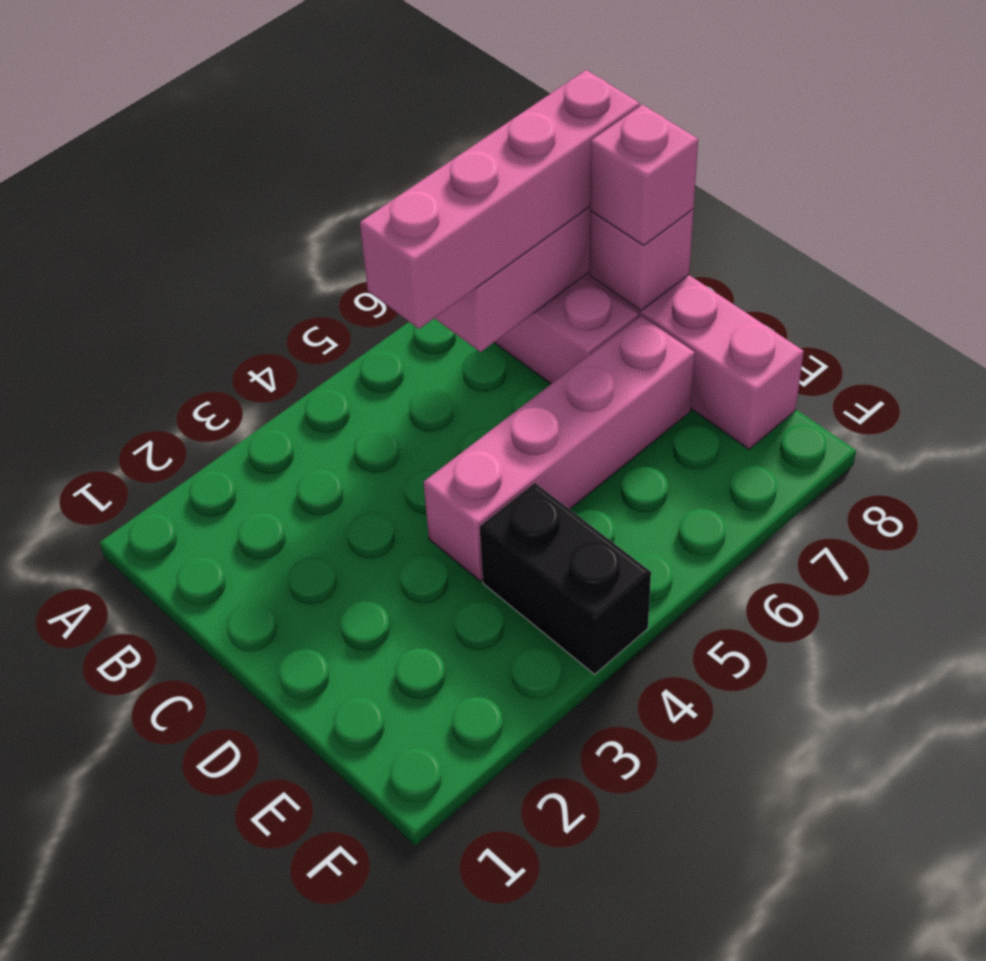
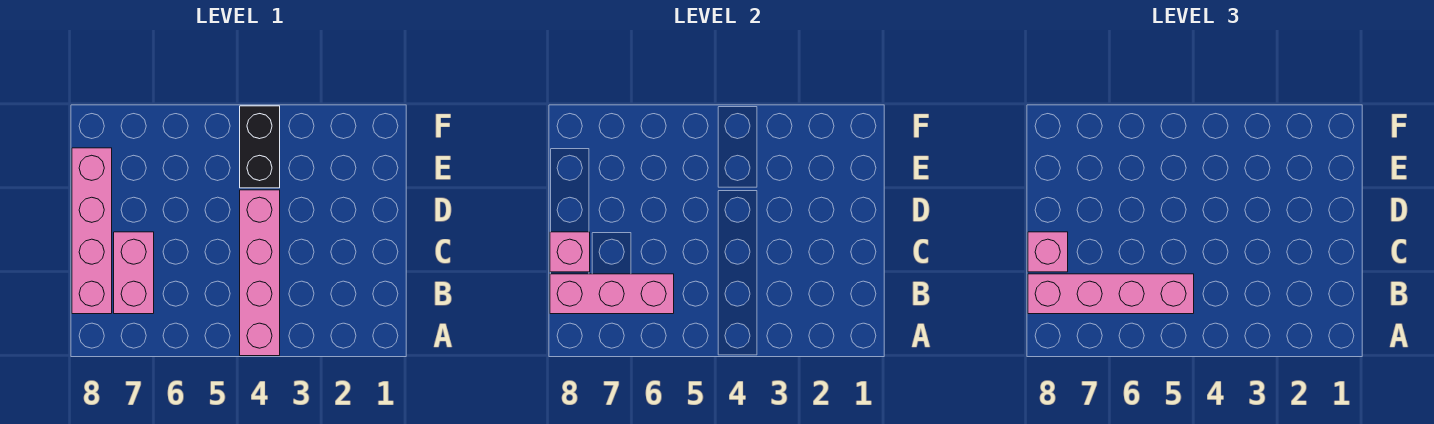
pink brick D4:D7 level 1 -> pink brick A4:D4 level 1

